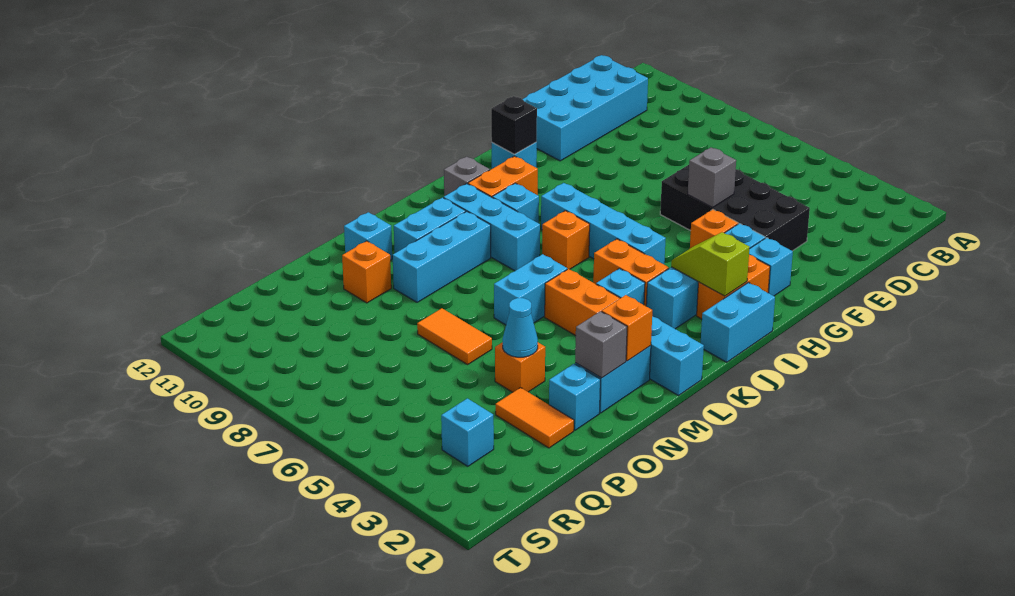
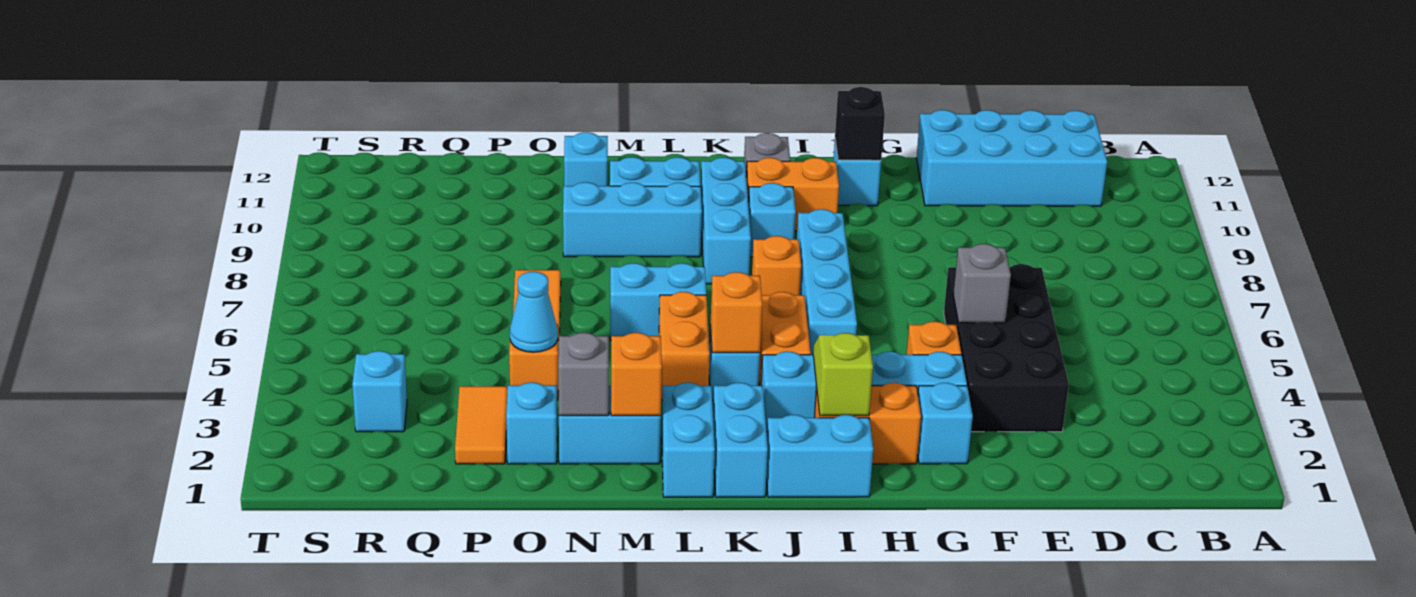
none -> cyan brick K1:K2 level 1
orange brick O10 level 1 -> orange brick K4 level 2

